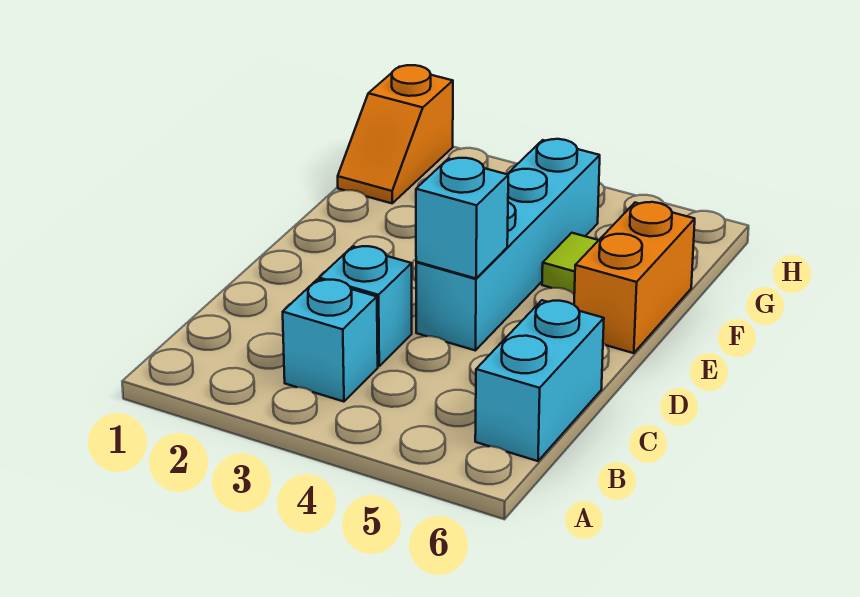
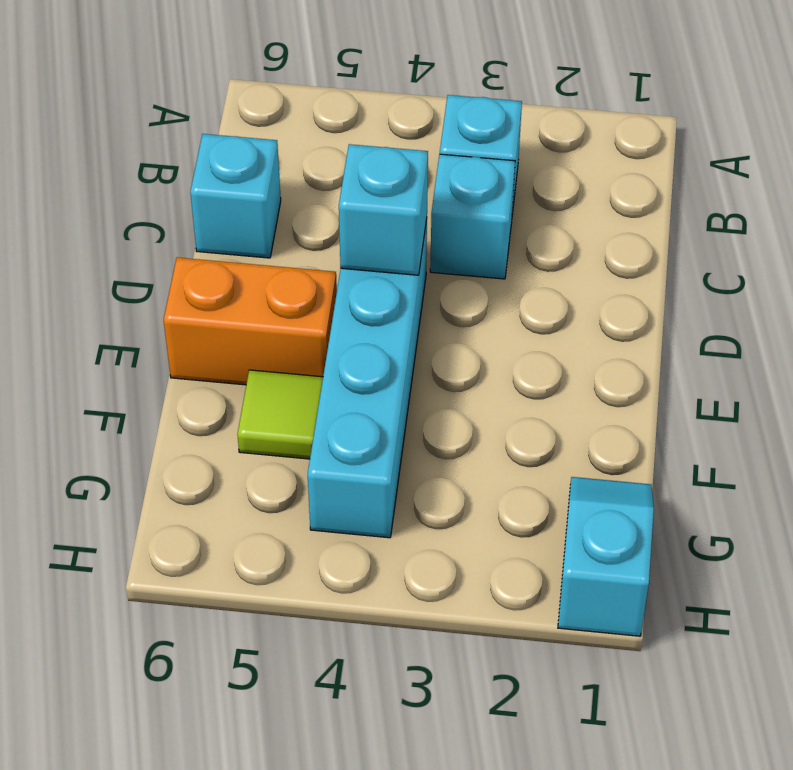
cyan brick B6:C6 level 1 -> cyan brick C6 level 1
orange brick E6:F6 level 1 -> orange brick E5:E6 level 1
orange slope G1:H1 level 1 top H -> cyan slope G1:H1 level 1 top H

